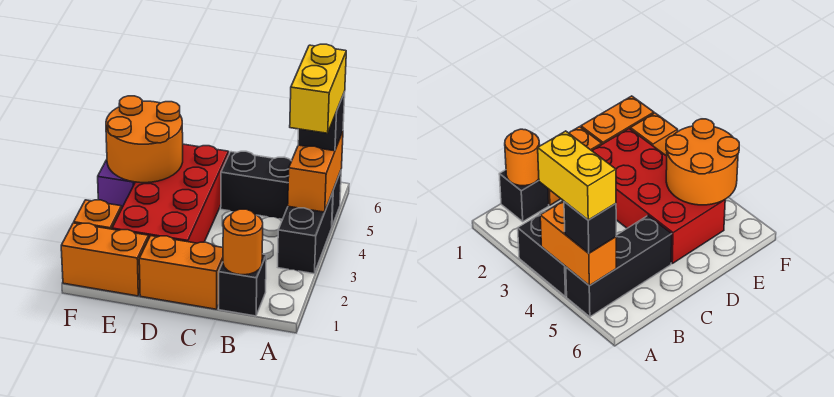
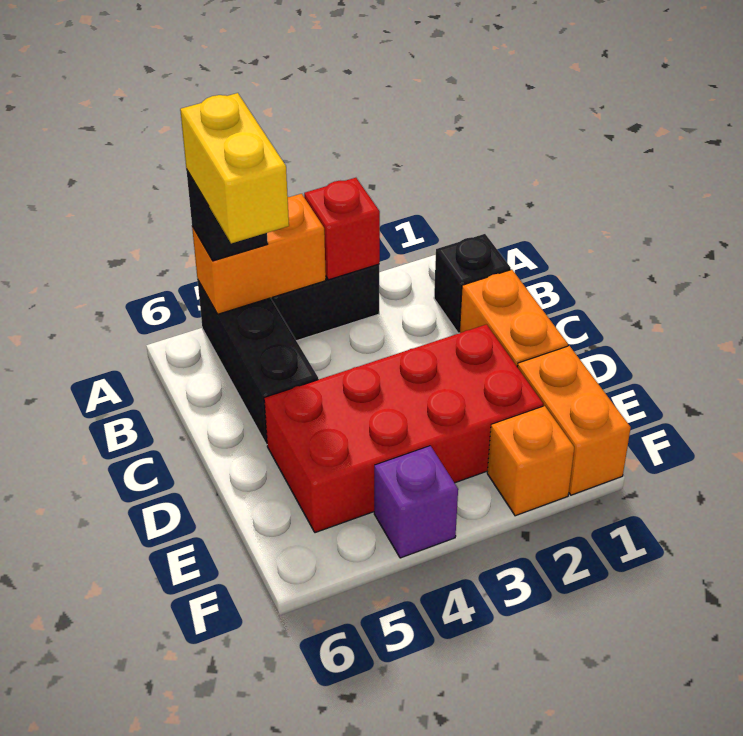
none -> red brick A3 level 2
yellow brick A4:A5 level 4 -> yellow brick A5:B5 level 4
orange round brick B1 level 2 -> none
orange round brick E4:F5 level 2 -> none

